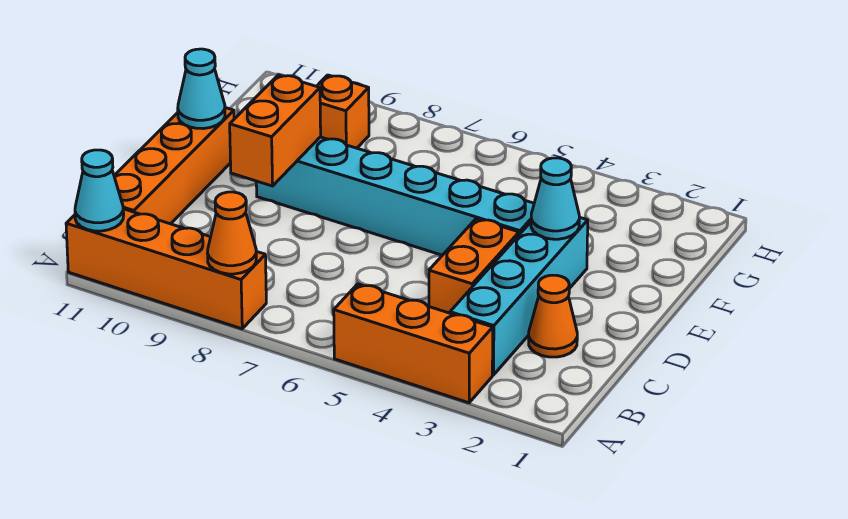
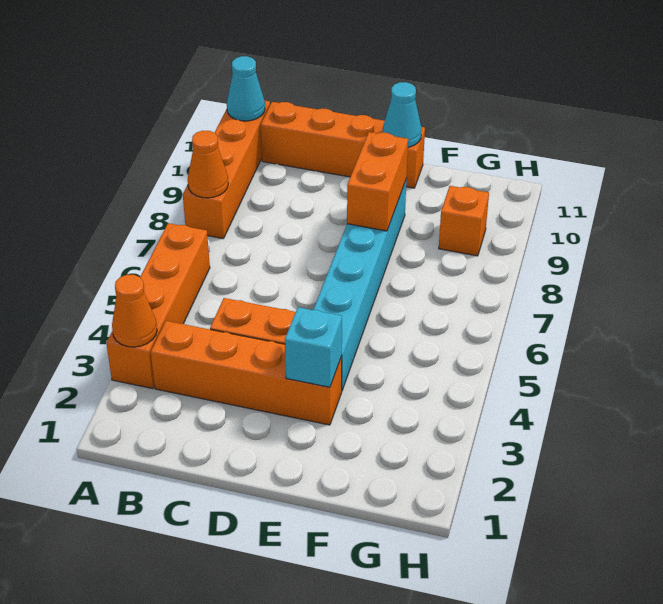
orange brick A3:A5 level 1 -> orange brick A3:A6 level 1
cyan brick B3:E3 level 1 -> orange brick B3:E3 level 1
orange cone C2 level 1 -> orange cone A3 level 2
orange brick D9:E9 level 2 -> orange brick E8:E9 level 2
cyan cone E3 level 2 -> cyan brick E3 level 2

